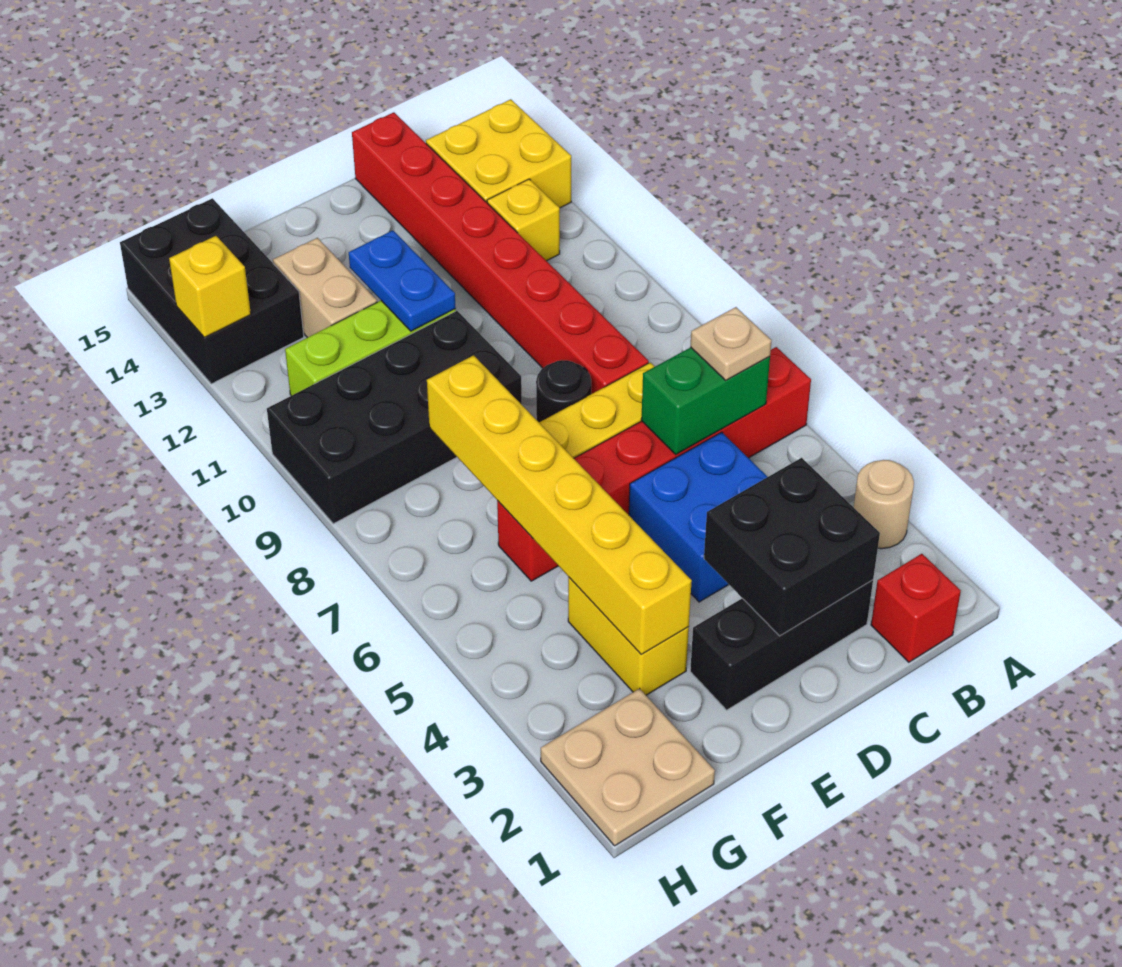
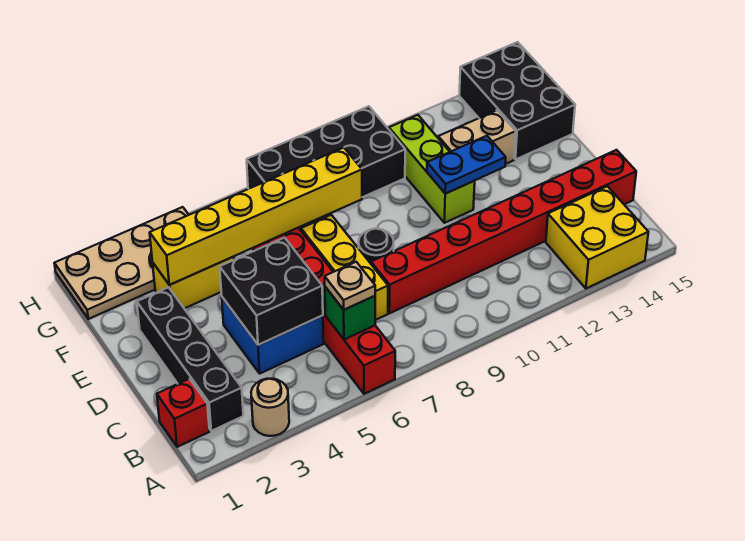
green brick B6:C6 level 2 -> green brick B6 level 2
yellow brick B12 level 1 -> none
black brick C2:E2 level 1 -> black brick B2:E2 level 1
black brick C2:D3 level 2 -> black brick C4:D5 level 2
black brick E9:H10 level 1 -> black brick G7:H10 level 1
tan plate G1:H2 level 1 -> tan plate G1:H4 level 1
black brick G13:H15 level 1 -> black brick F14:H15 level 1
yellow brick H13 level 2 -> none

